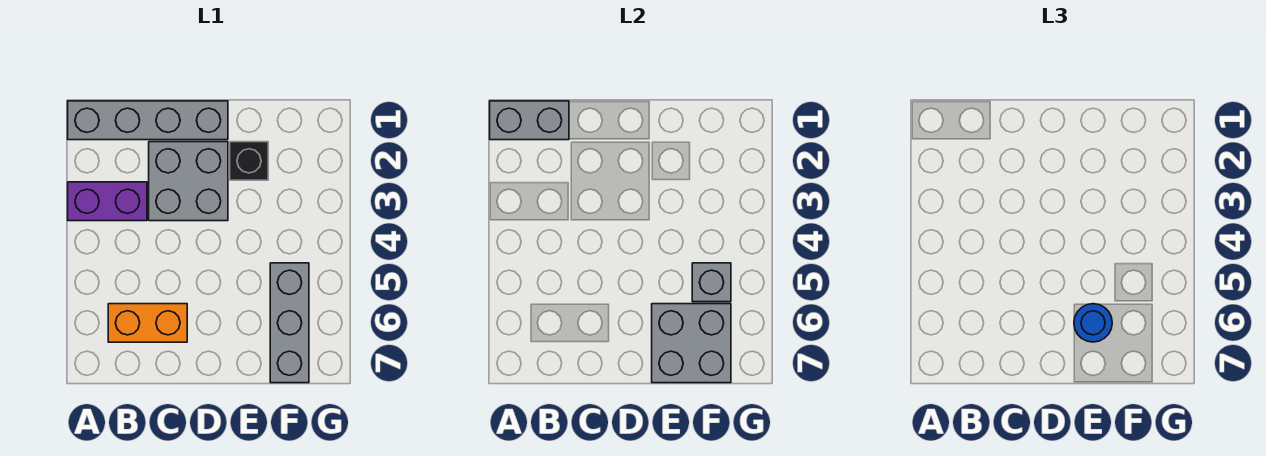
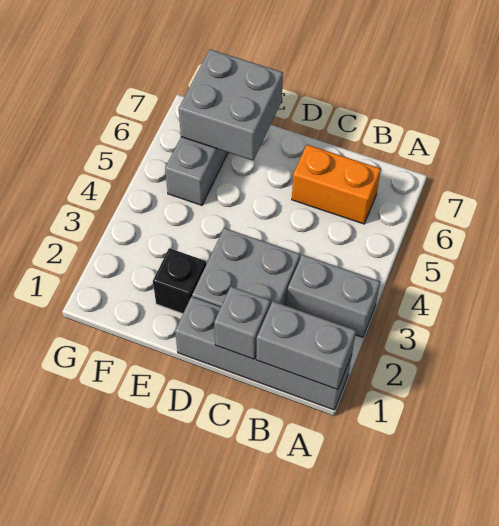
purple brick A3:B3 level 1 -> grey brick A3:B3 level 1
blue round brick E6 level 3 -> none
grey brick F5 level 2 -> grey brick C1 level 2

